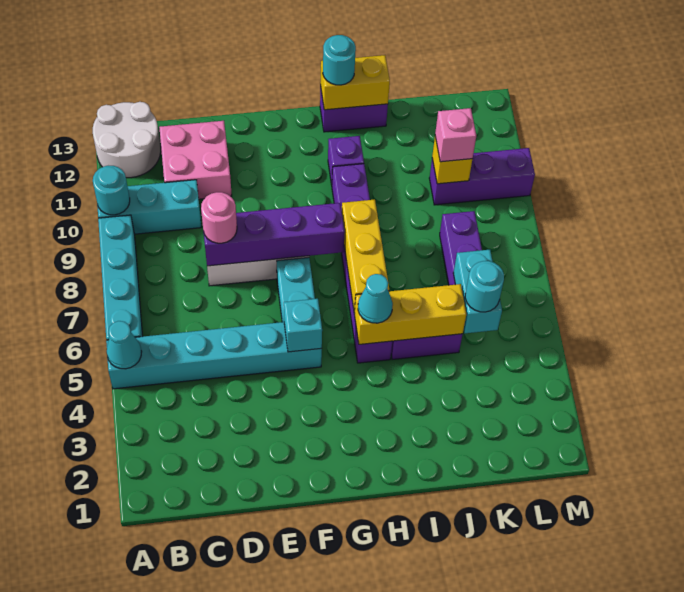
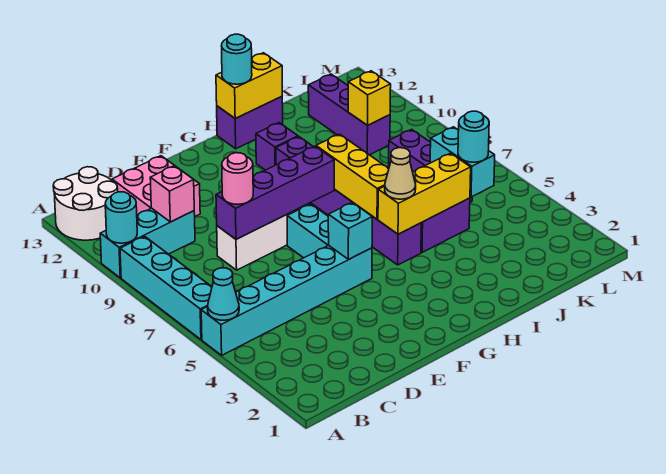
cyan cone H5 level 3 -> tan cone H5 level 3
purple brick K10:M10 level 1 -> purple brick K10:K12 level 1
pink brick K10 level 3 -> pink brick C10 level 2

